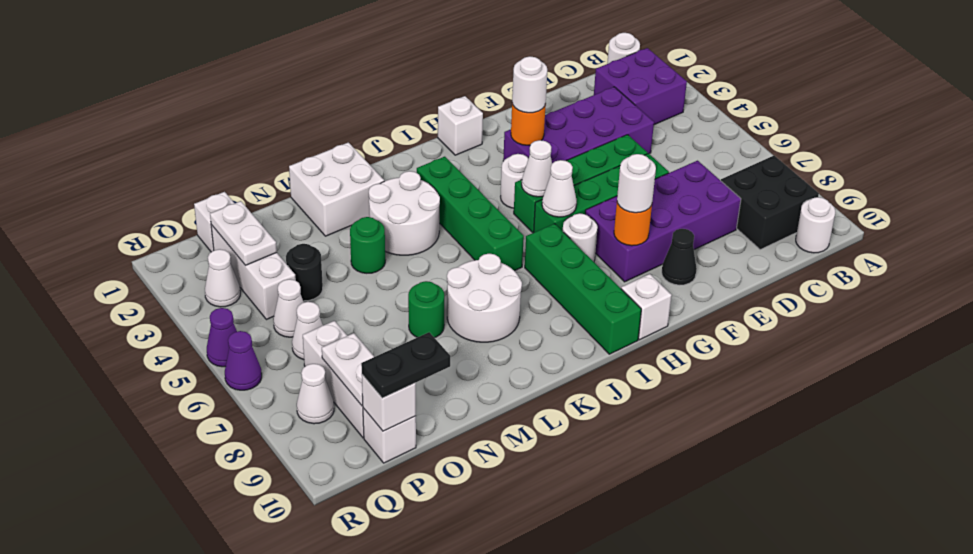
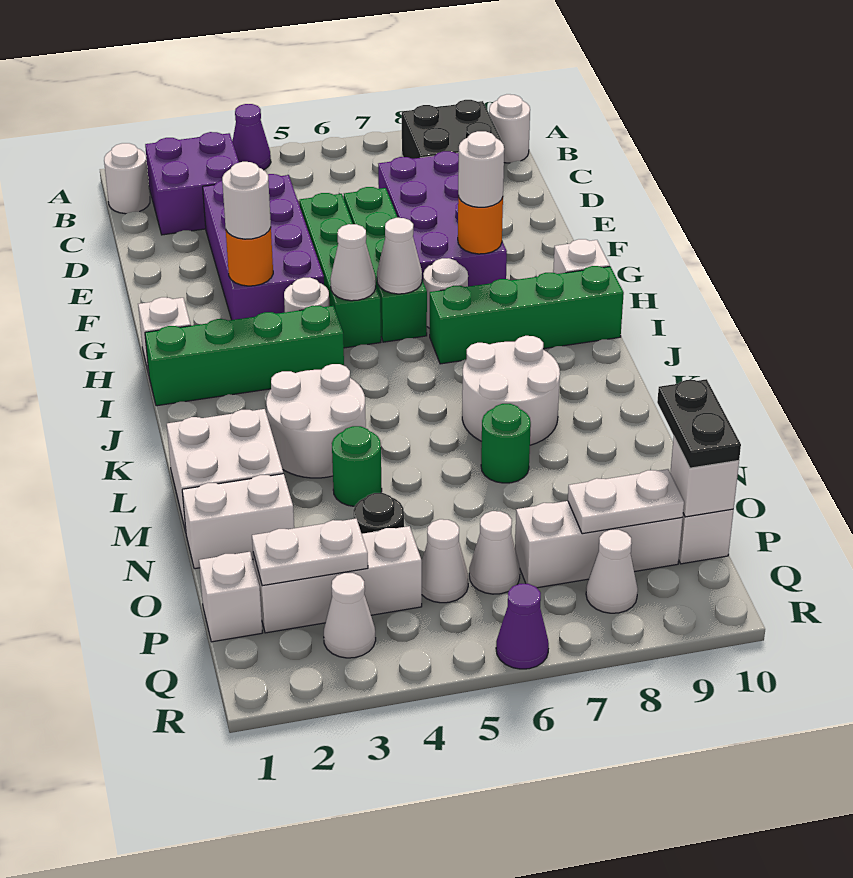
black cone F9 level 1 -> none
green brick J3:J6 level 1 -> green brick I1:I4 level 1
none -> white brick N1:N2 level 1
purple cone R5 level 1 -> purple cone A4 level 1

